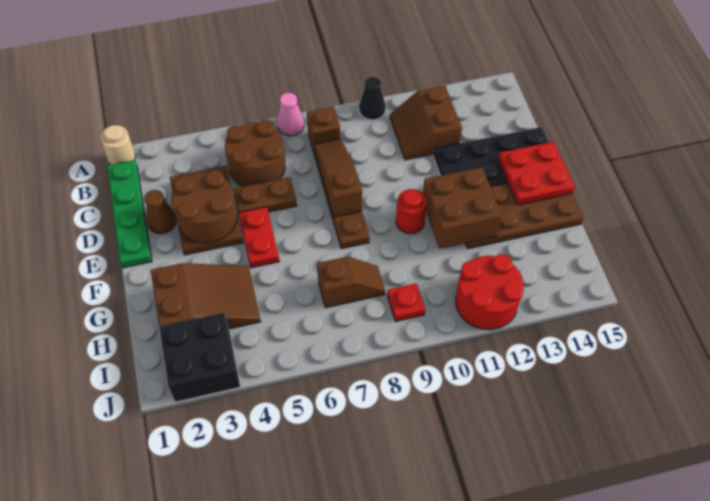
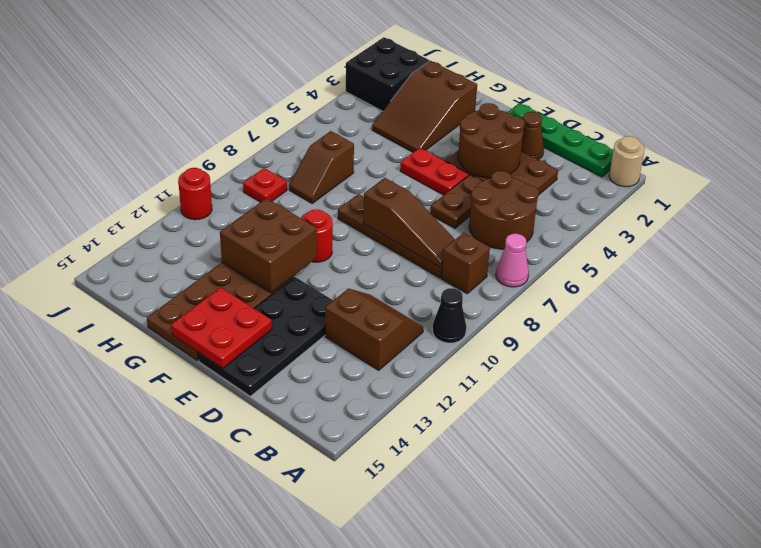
red round brick I11:J12 level 1 -> red round brick J11 level 1

